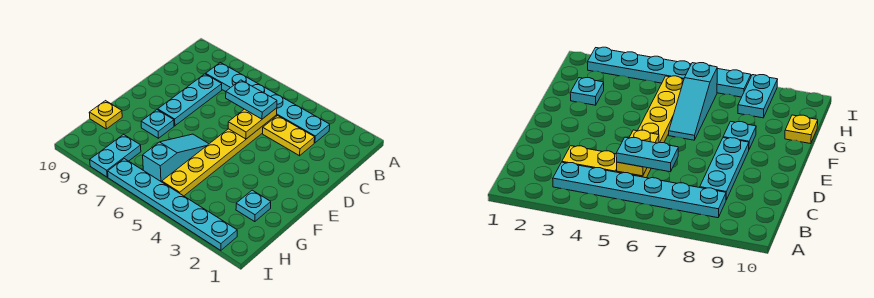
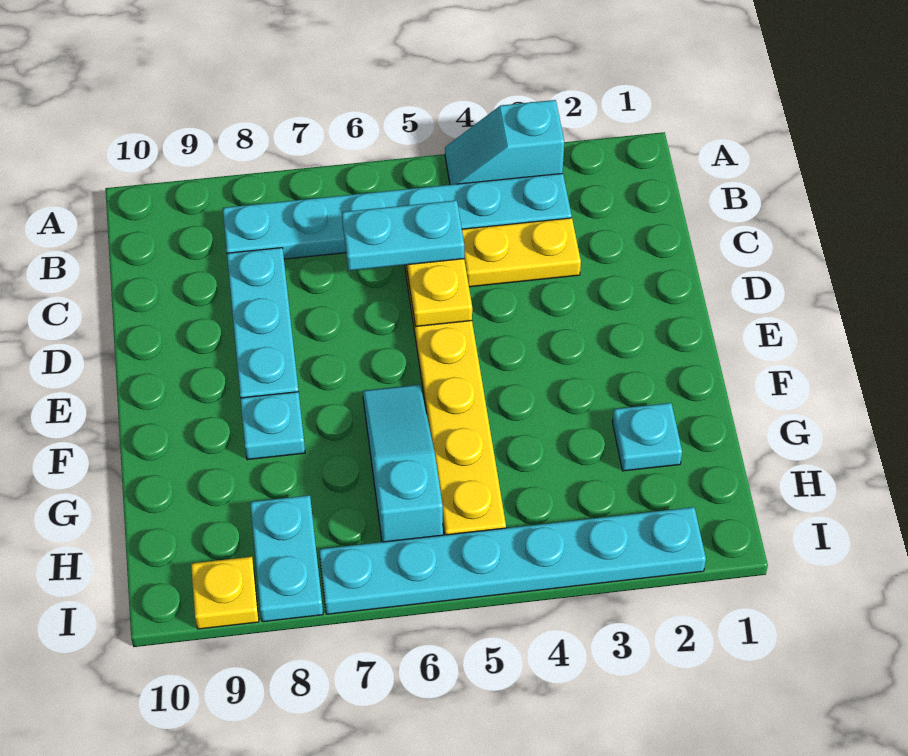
none -> cyan slope A3:A4 level 1 top 3
yellow plate G10 level 1 -> yellow plate I9 level 1

